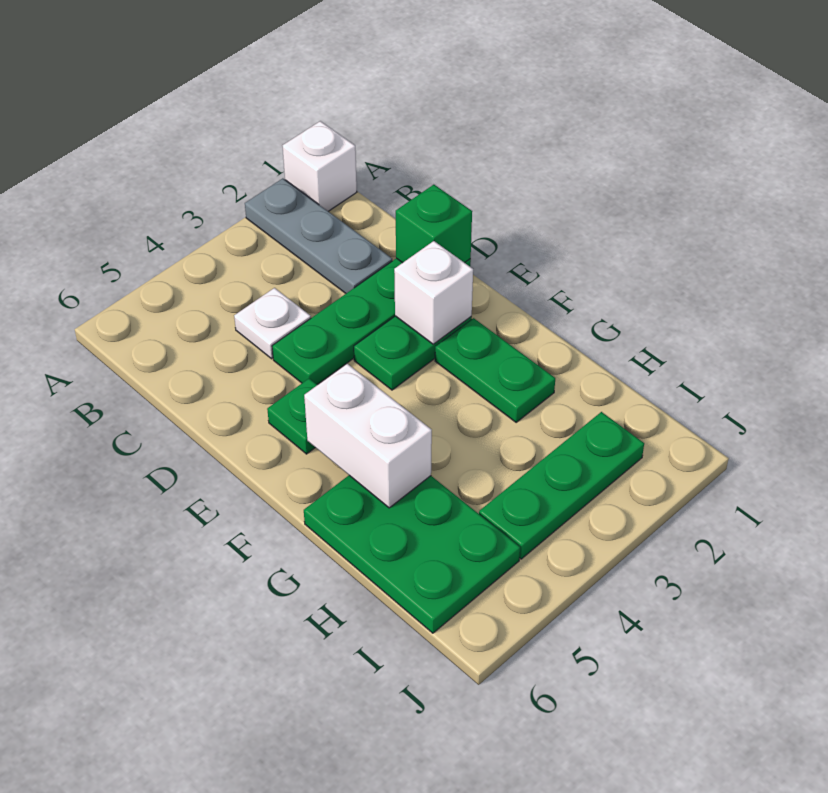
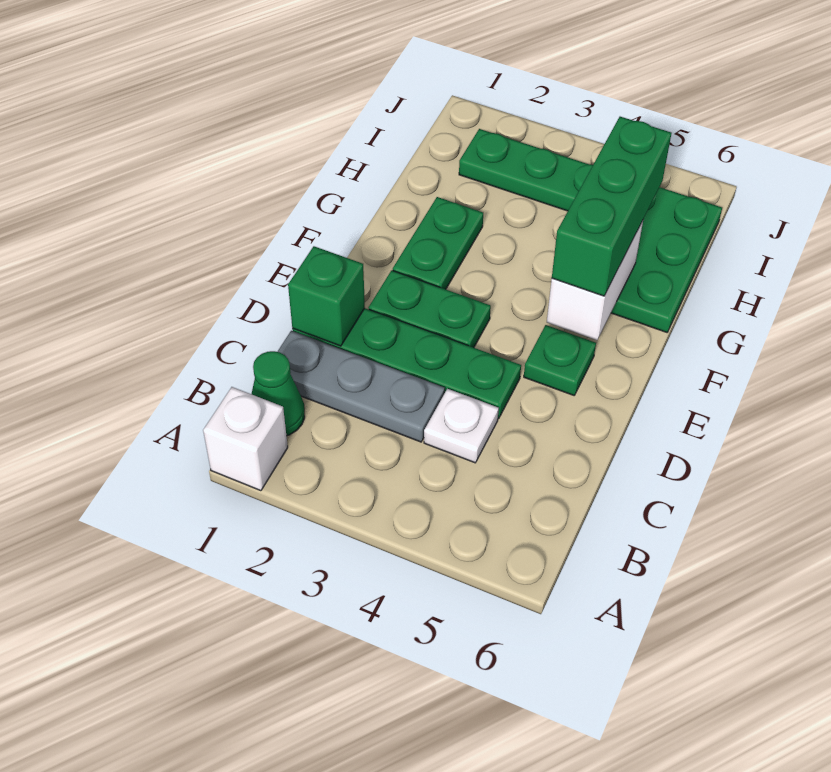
grey plate A2:C2 level 1 -> grey plate C1:C3 level 1
none -> green cone B1 level 1
white brick E2 level 2 -> none
none -> green brick F5:H5 level 3

